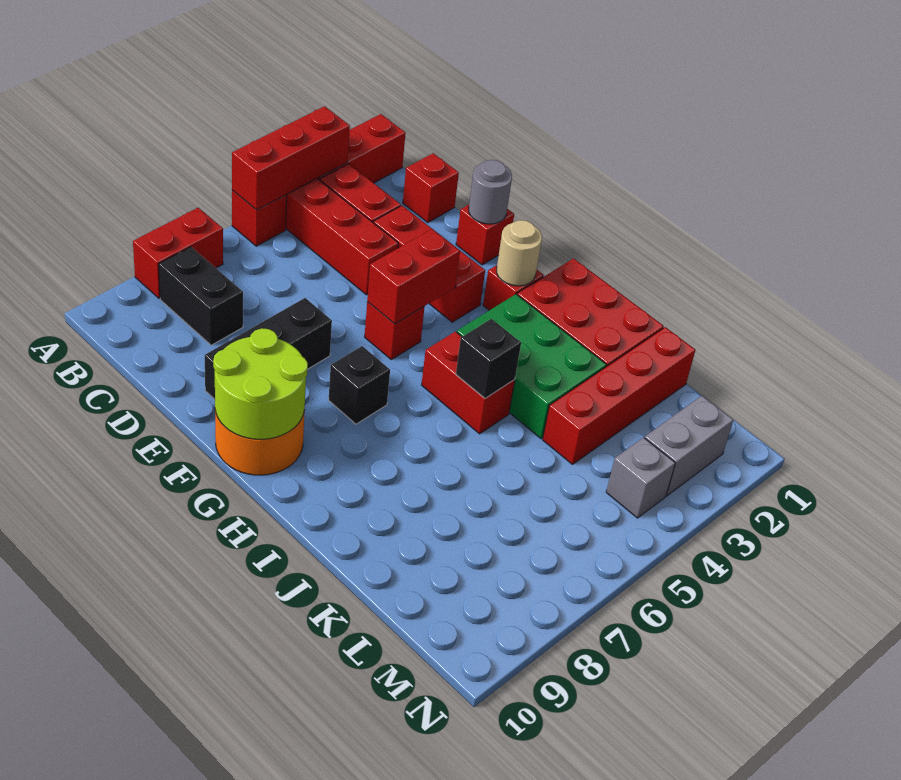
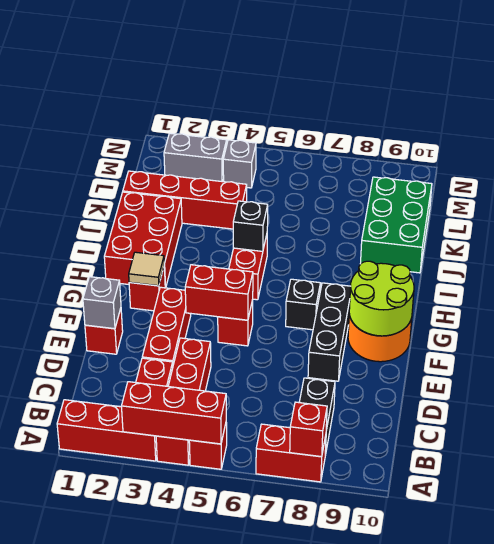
red brick C1 level 1 -> red brick A8 level 2
grey round brick E1 level 2 -> grey brick E1 level 2
black brick E7:E9 level 1 -> black brick E8:G8 level 1
tan round brick G2 level 2 -> tan tile G2 level 2
green brick H3:J4 level 1 -> green brick J9:L10 level 1

